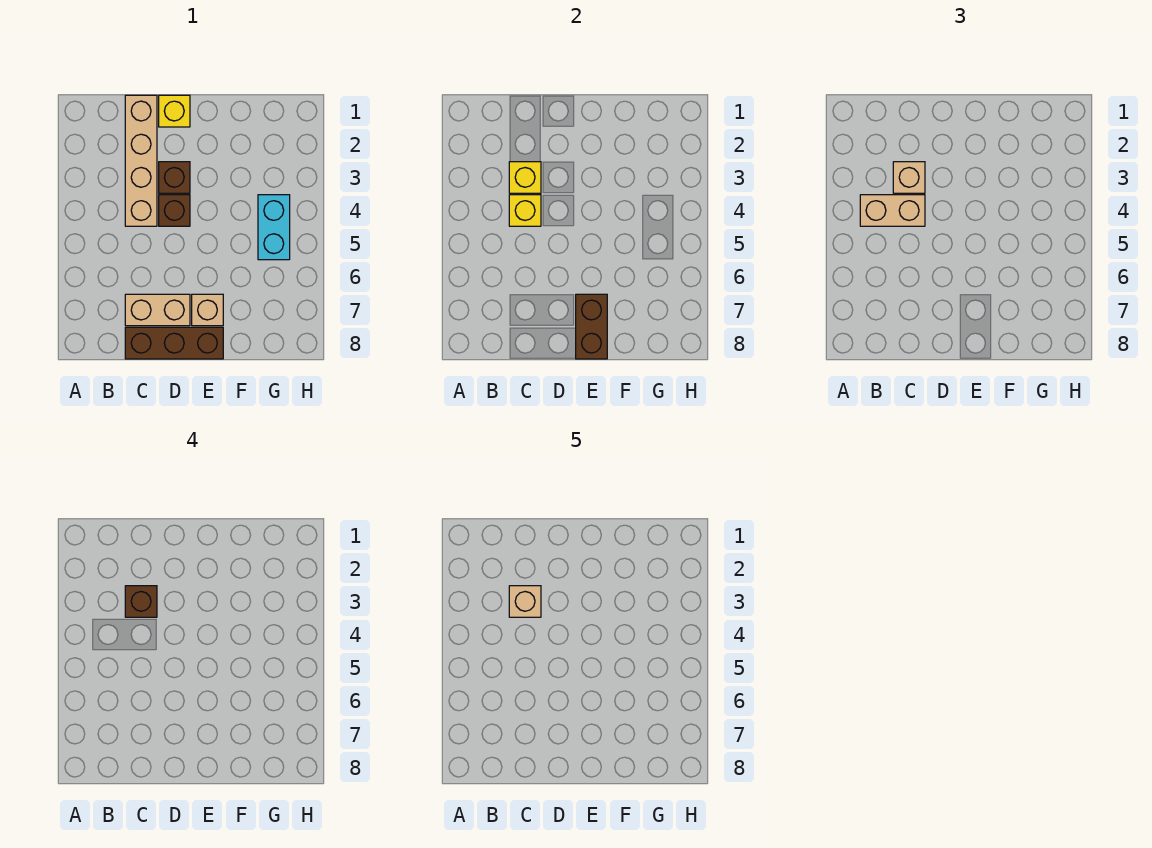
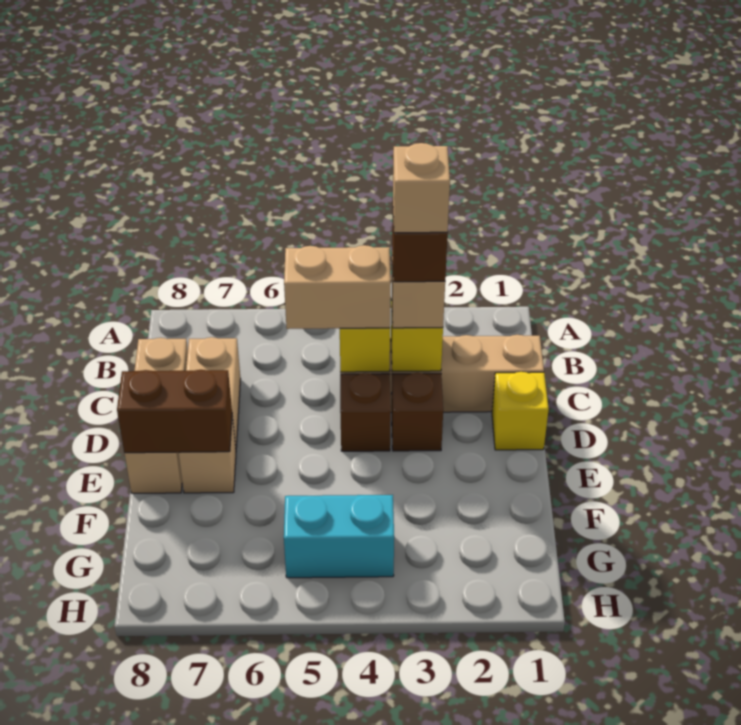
tan brick B4:C4 level 3 -> tan brick C4:C5 level 3
brown brick C8:E8 level 1 -> tan brick C8:E8 level 1

